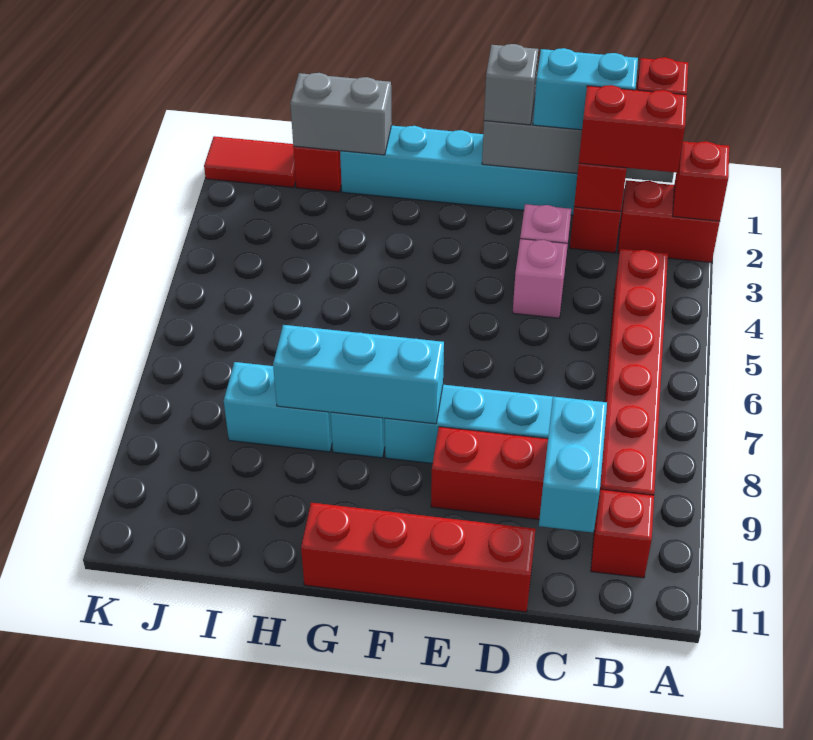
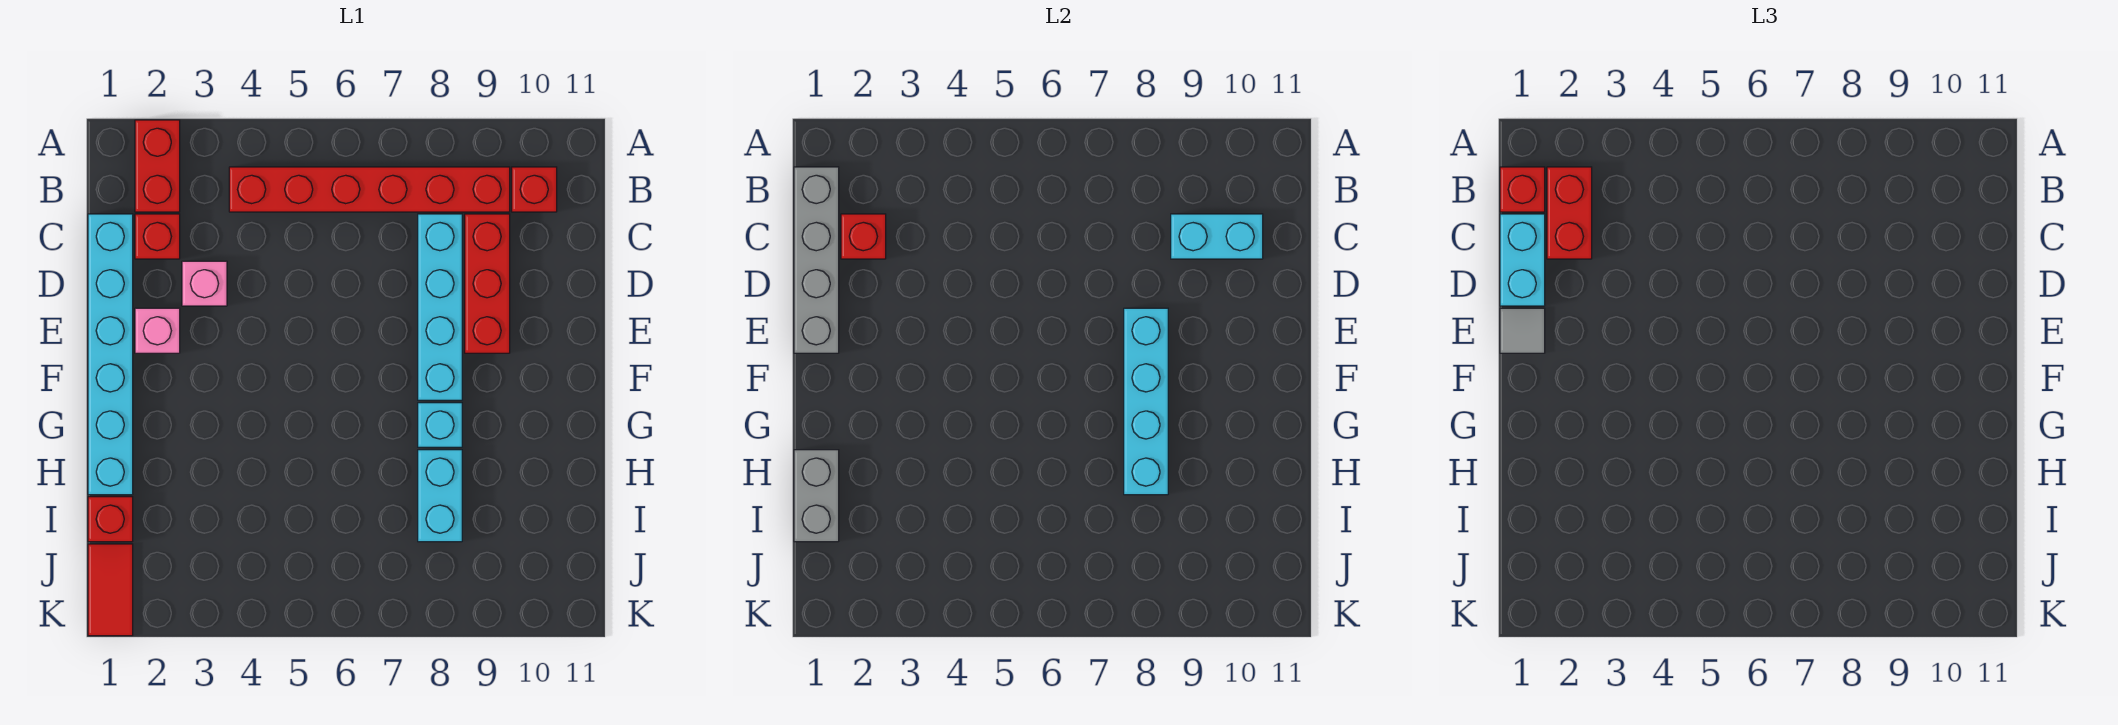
red brick A2 level 2 -> none
pink brick D4 level 1 -> pink brick E2 level 1
red brick D11:G11 level 1 -> none
grey brick E1 level 3 -> grey tile E1 level 3
cyan brick F8:H8 level 2 -> cyan brick E8:H8 level 2

